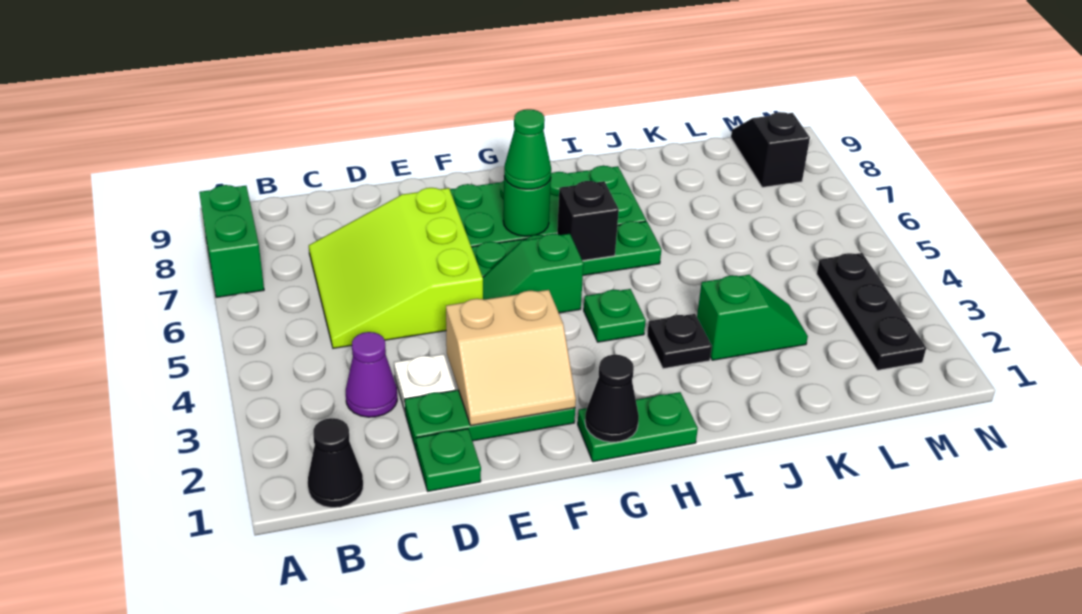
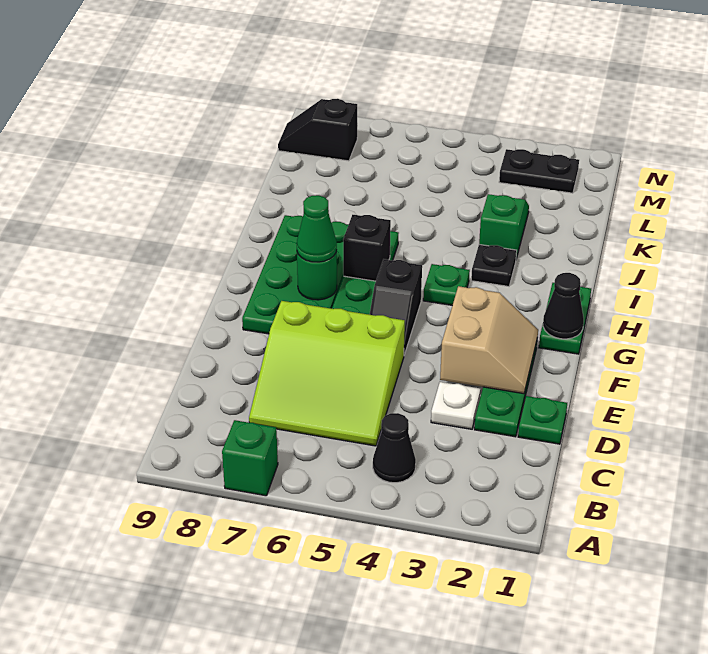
green brick A7:A8 level 1 -> green brick A7 level 1
black cone B1 level 1 -> black cone B4 level 1
purple cone C3 level 1 -> none
green slope F5:G5 level 1 top G -> black slope F5:G5 level 1 top G
black plate M2:M4 level 1 -> black plate M2:M3 level 1

